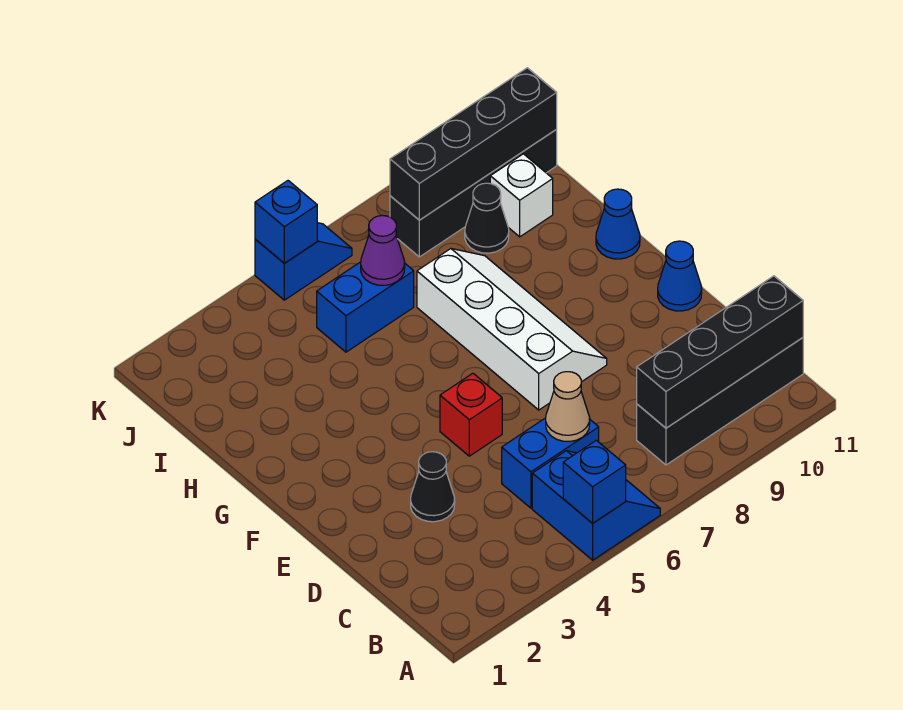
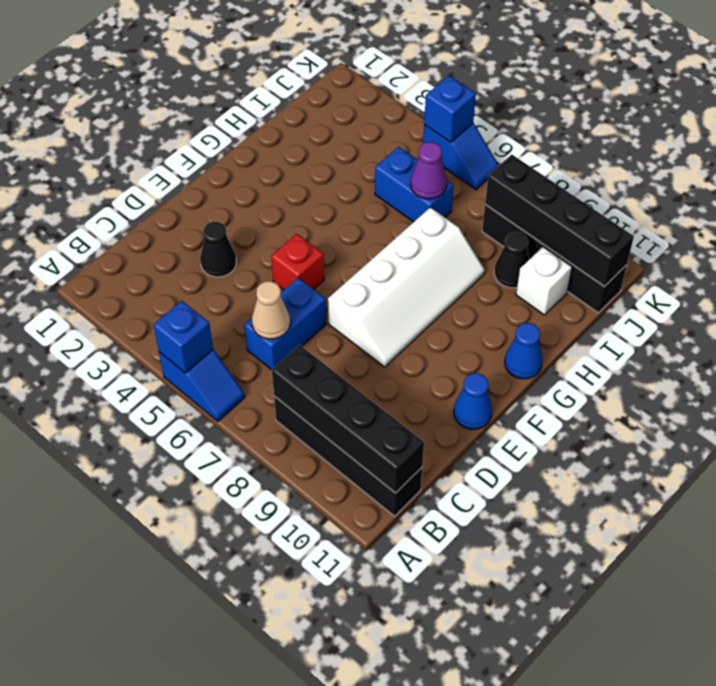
blue slope A5:B6 level 1 top 5 -> blue slope A5:A6 level 1 top 5
blue brick C5:C6 level 1 -> blue brick C6:D6 level 1

